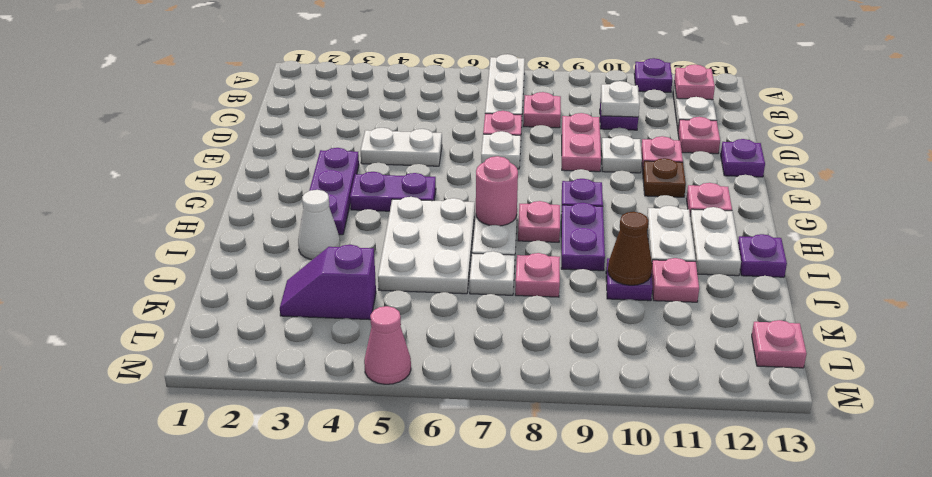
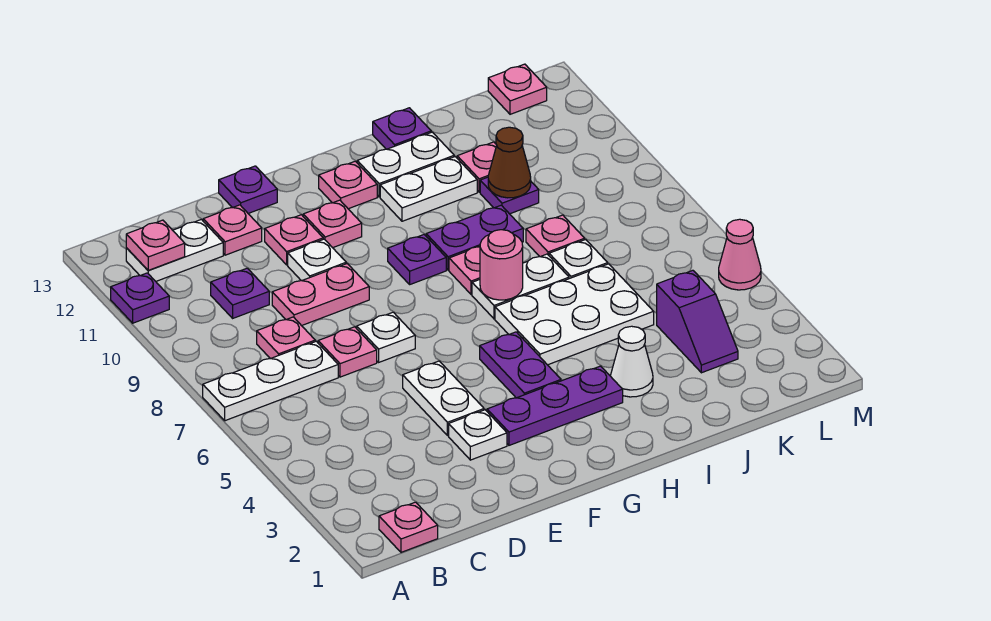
none -> pink plate B1 level 1
white plate C10 level 2 -> white plate E3 level 1
brown plate F11 level 1 -> pink plate F11 level 1

